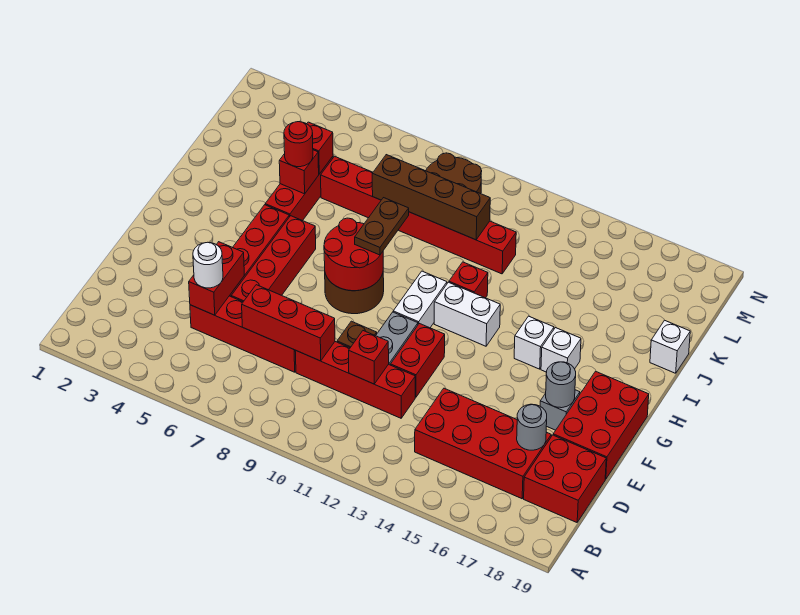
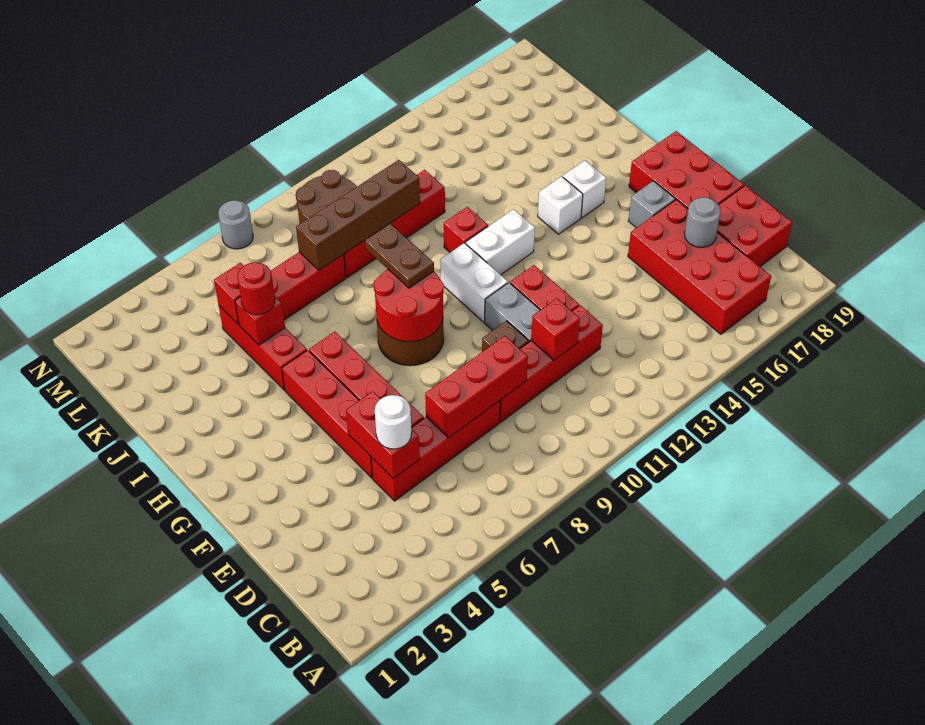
red brick C14:D17 level 1 -> red brick B16:E17 level 1
grey round brick F17 level 2 -> grey round brick N7 level 1
white brick J19 level 1 -> none

